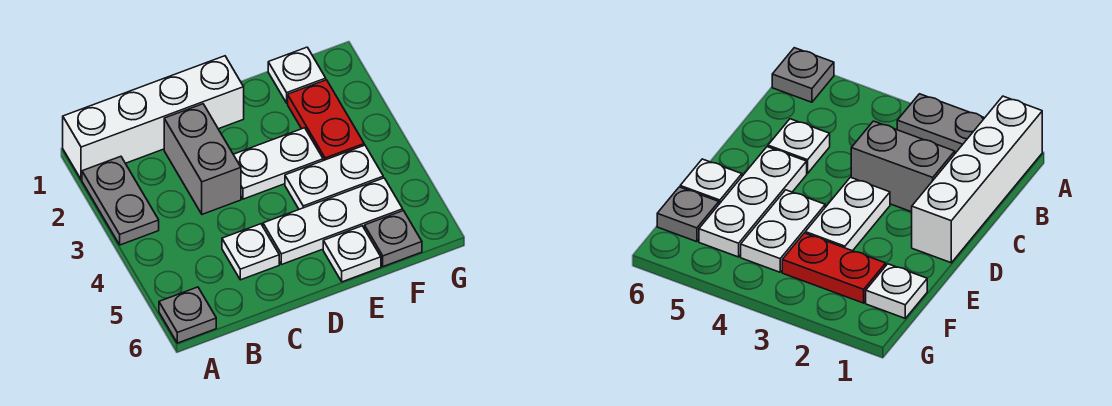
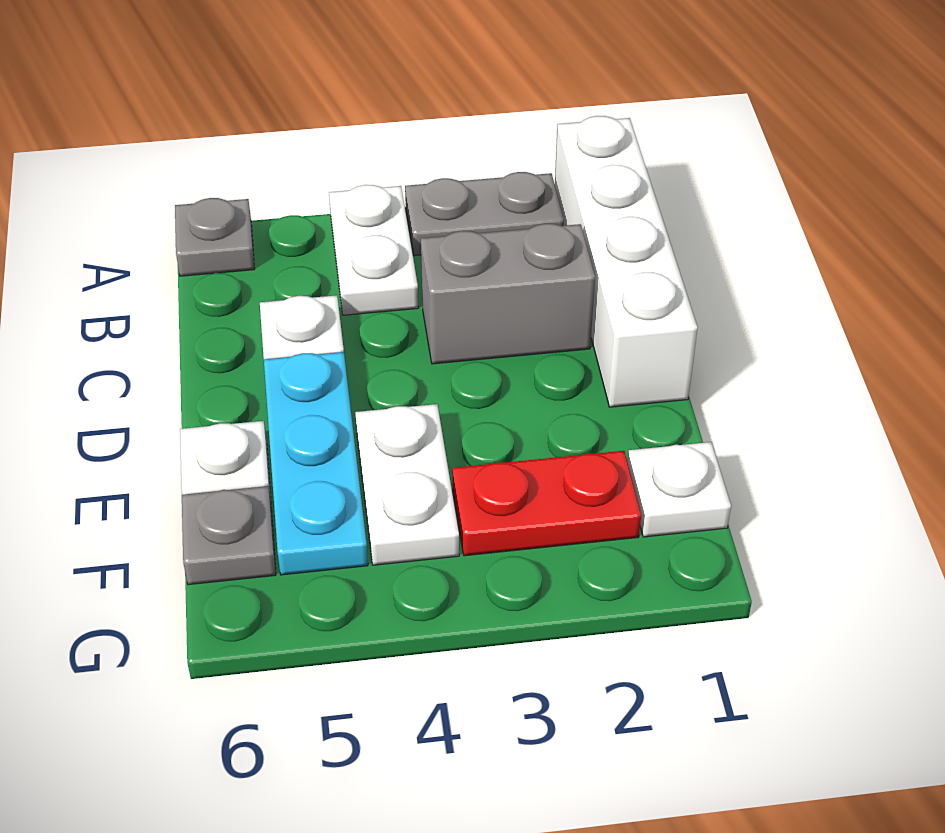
white plate D3:E3 level 1 -> white plate A4:B4 level 1
white plate D5:F5 level 1 -> cyan plate D5:F5 level 1

